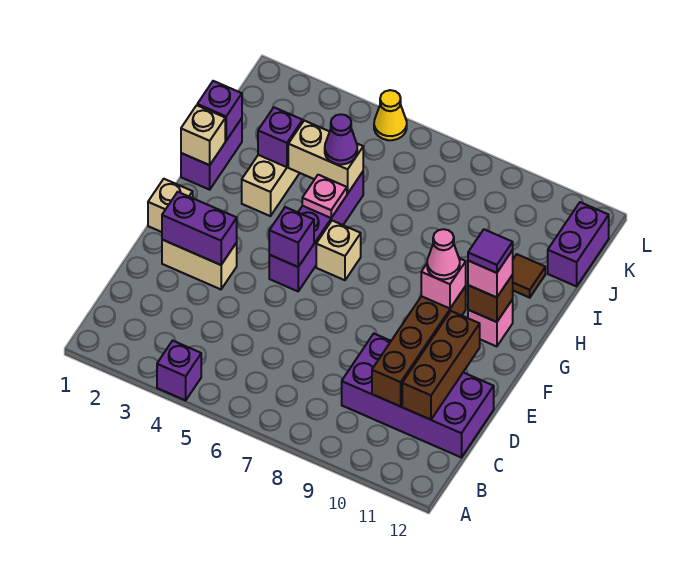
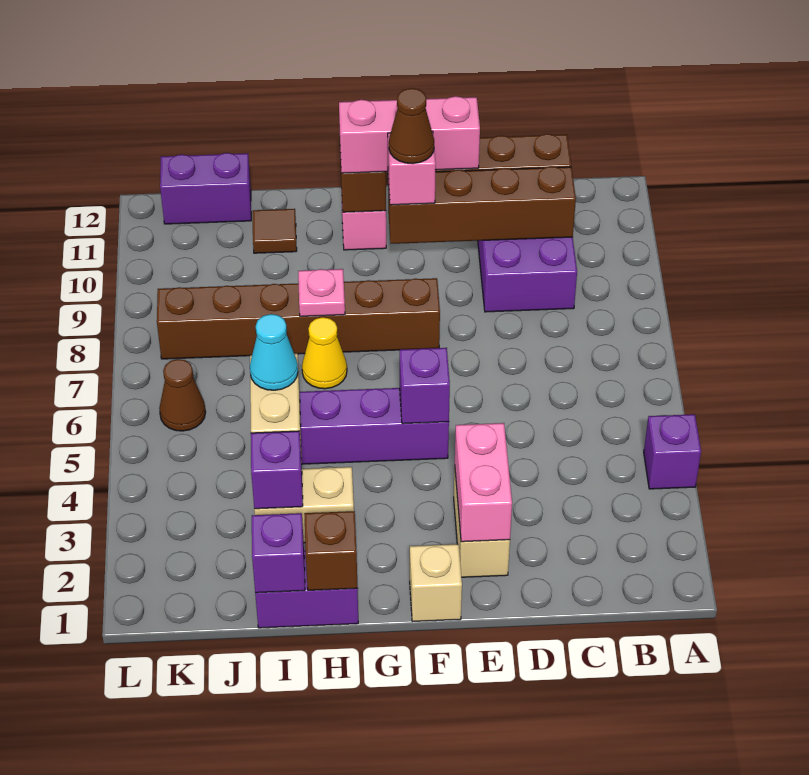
purple brick E2:E3 level 2 -> pink brick E2:E3 level 2
none -> brown brick F8:K8 level 1
pink cone F10 level 4 -> brown cone F10 level 4
tan brick G6 level 1 -> none
pink brick G11 level 3 -> pink brick E11:G11 level 3
purple tile G11 level 4 -> none
tan brick H1 level 2 -> brown brick H1 level 2
pink plate H5 level 2 -> pink plate H8 level 2
purple cone I5 level 3 -> cyan cone I5 level 3
none -> brown cone K6 level 1
yellow cone L5 level 1 -> yellow cone H7 level 1

